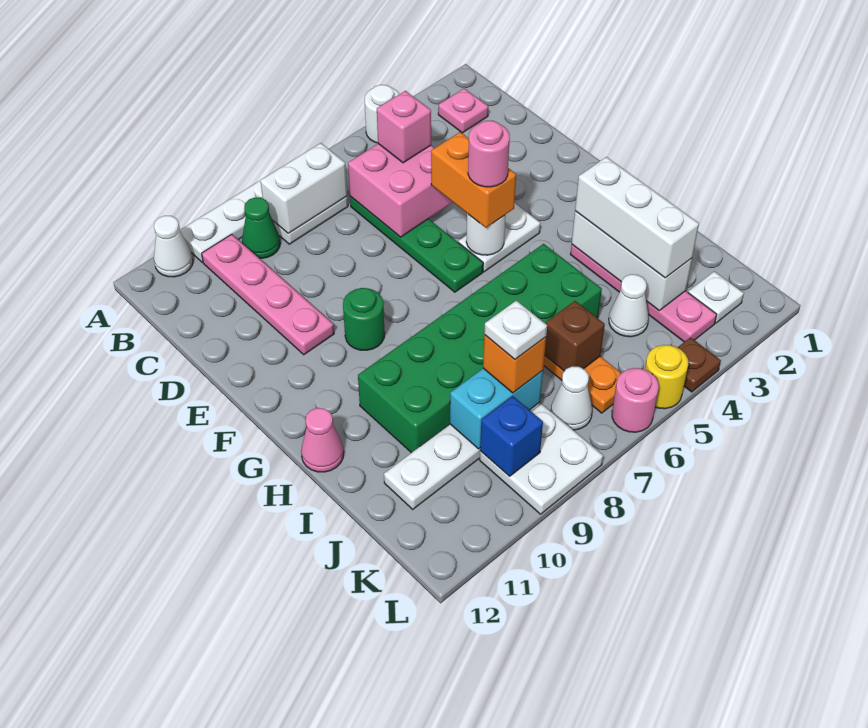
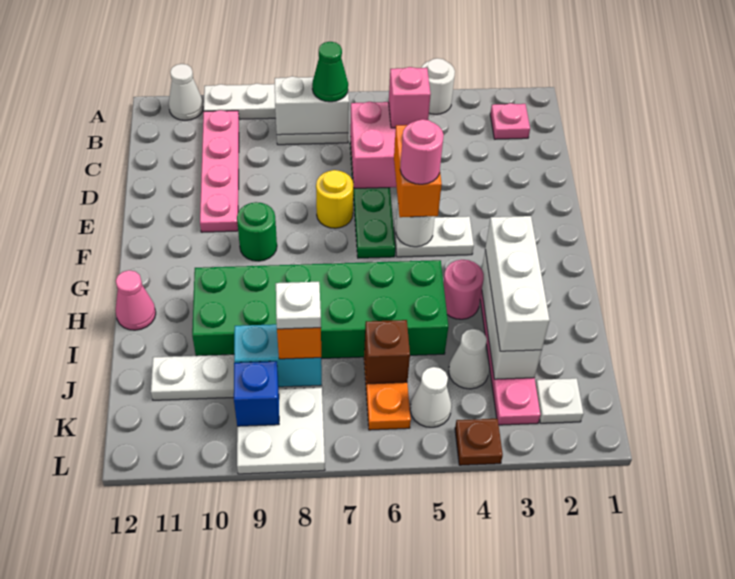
green cone B9 level 1 -> green cone B7 level 3
white cone K7 level 1 -> white cone K5 level 1
yellow round brick L5 level 1 -> yellow round brick E7 level 1
pink round brick L6 level 1 -> pink round brick H4 level 1

